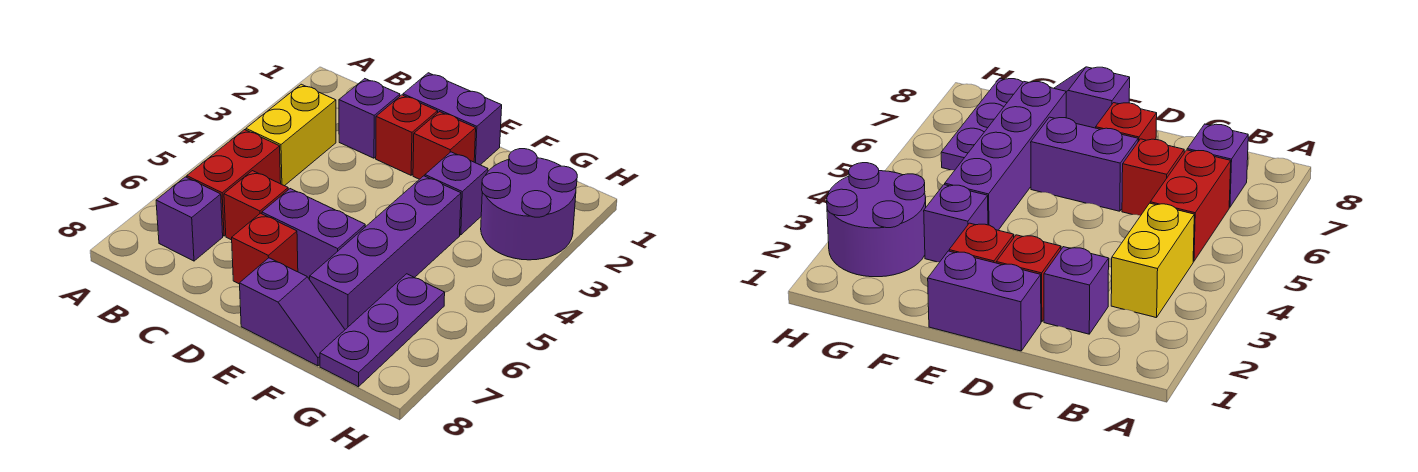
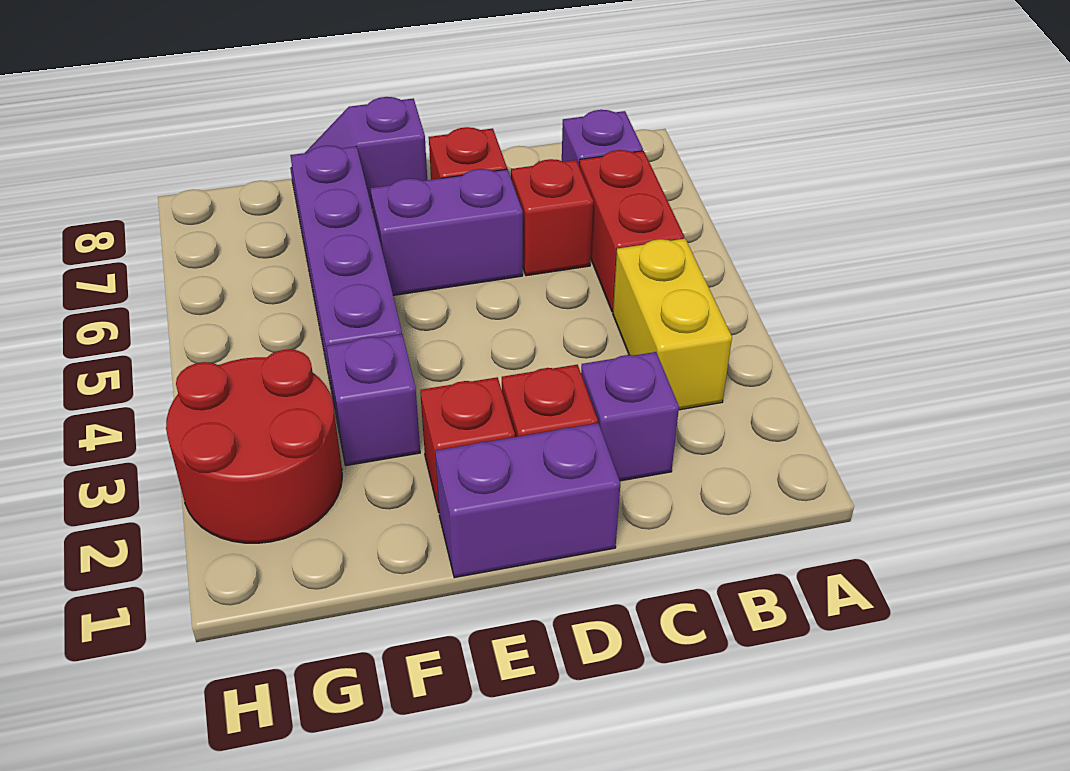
purple round brick G2:H3 level 1 -> red round brick G2:H3 level 1
purple plate G6:G8 level 1 -> none

